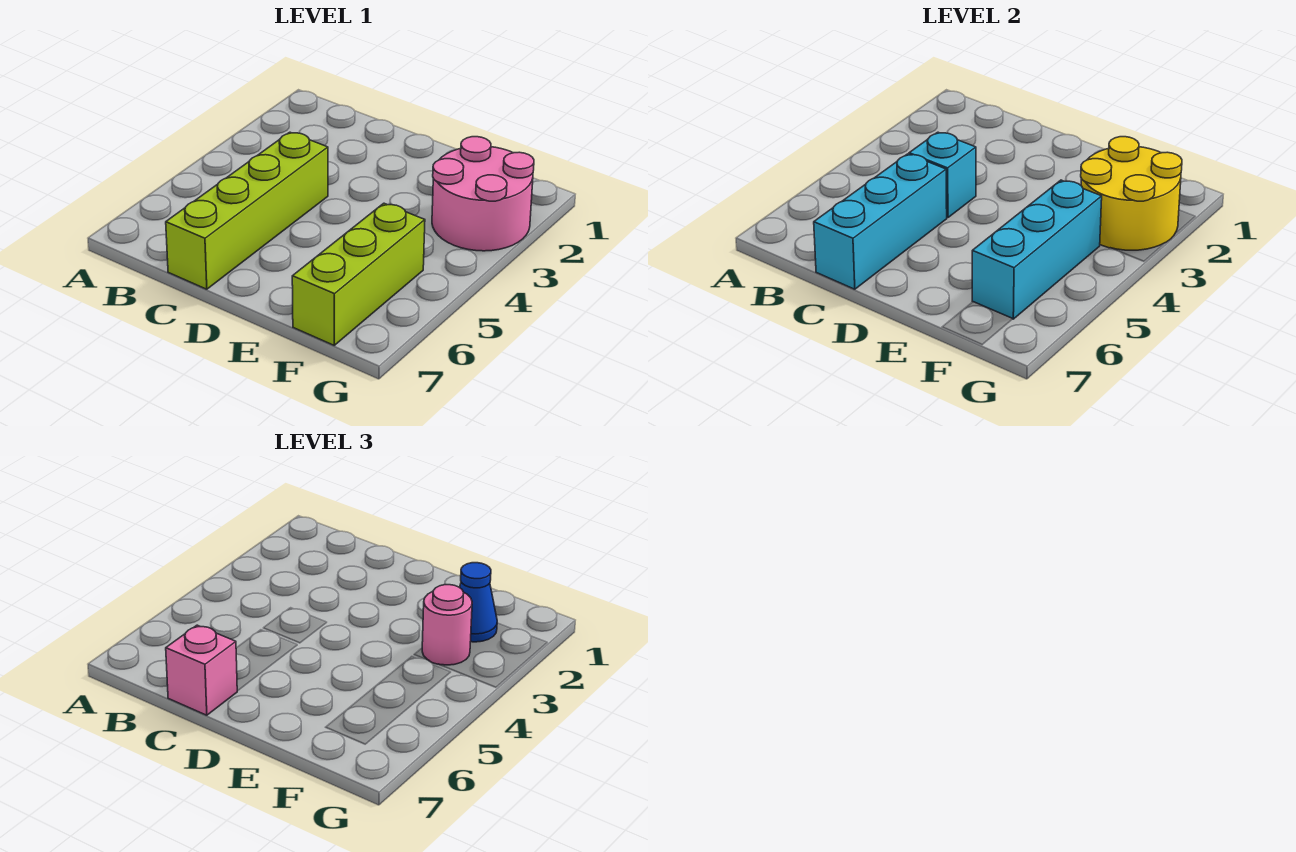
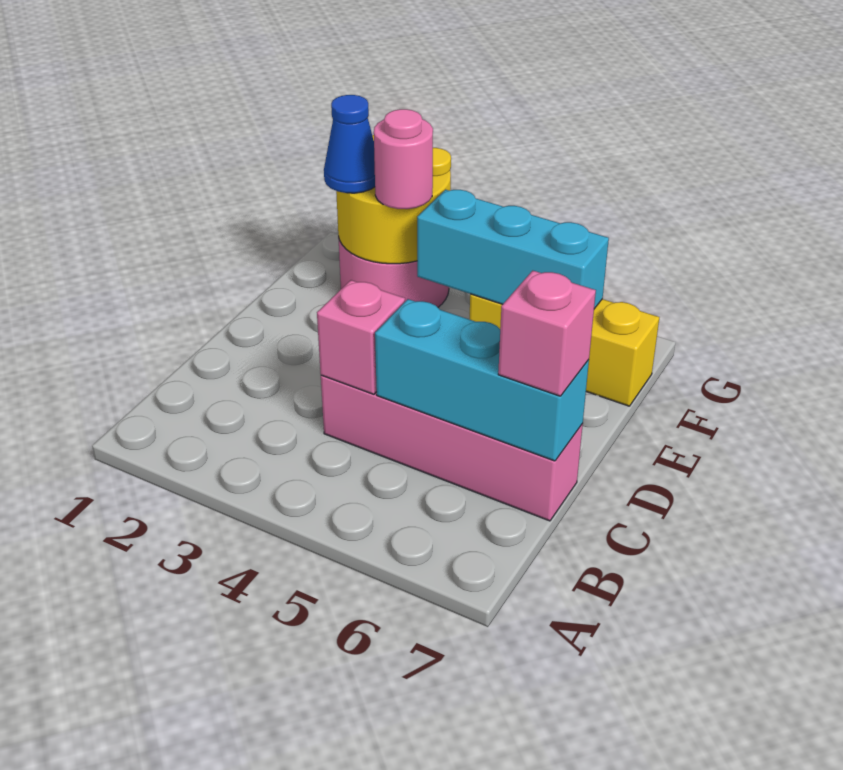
lime brick C4:C7 level 1 -> pink brick C4:C7 level 1
cyan brick C4 level 2 -> pink brick C4 level 2
lime brick F5:F7 level 1 -> yellow brick F5:F7 level 1

